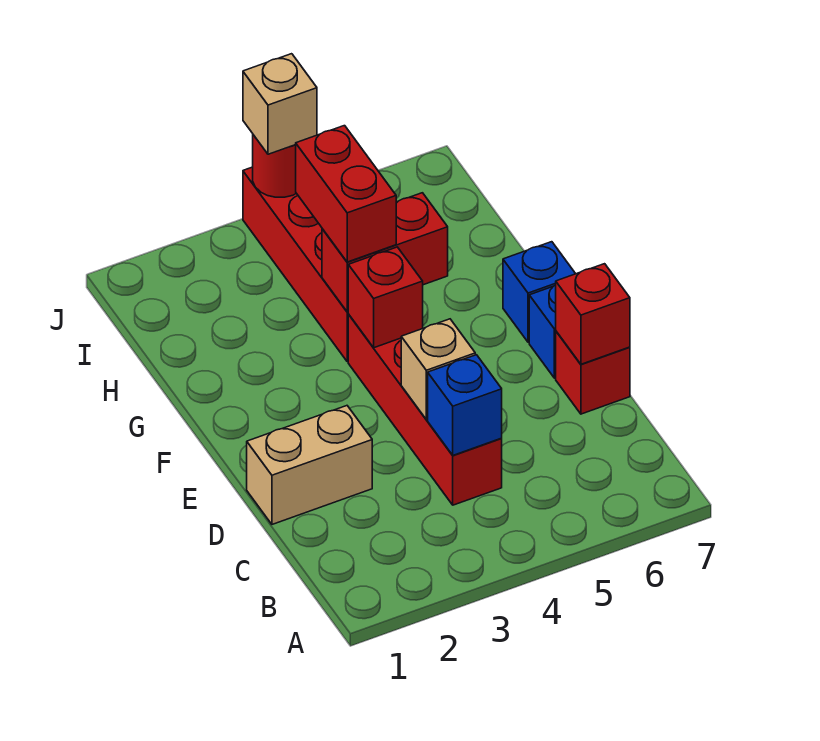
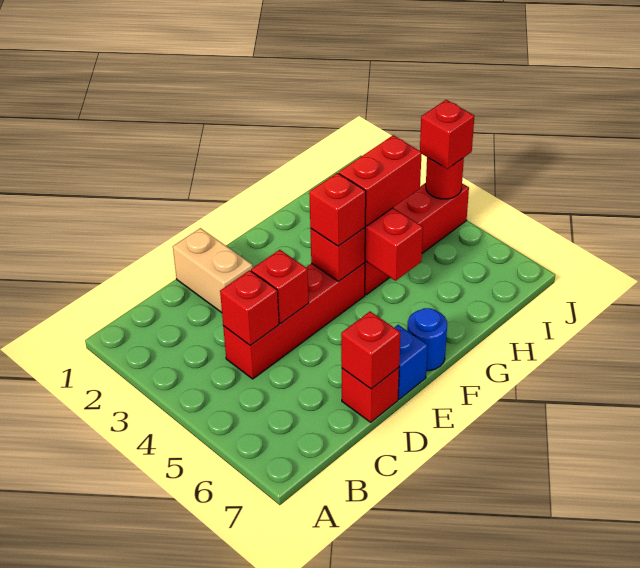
blue brick C4 level 2 -> red brick C4 level 2
tan brick D4 level 2 -> red brick D4 level 2
none -> red brick F4 level 3
blue brick F7 level 1 -> blue round brick F7 level 1
tan brick J4 level 3 -> red brick J4 level 3

